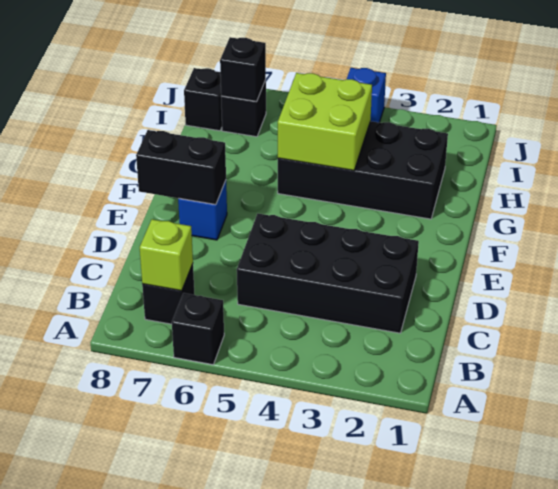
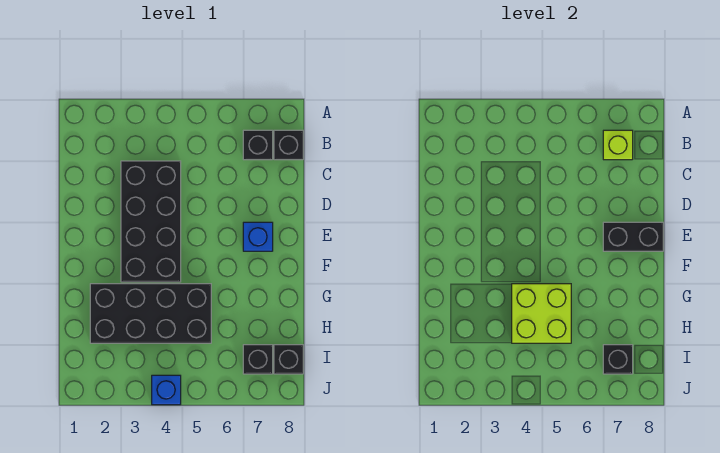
black brick A6 level 1 -> black brick B8 level 1
black brick C2:D5 level 1 -> black brick C3:F4 level 1

